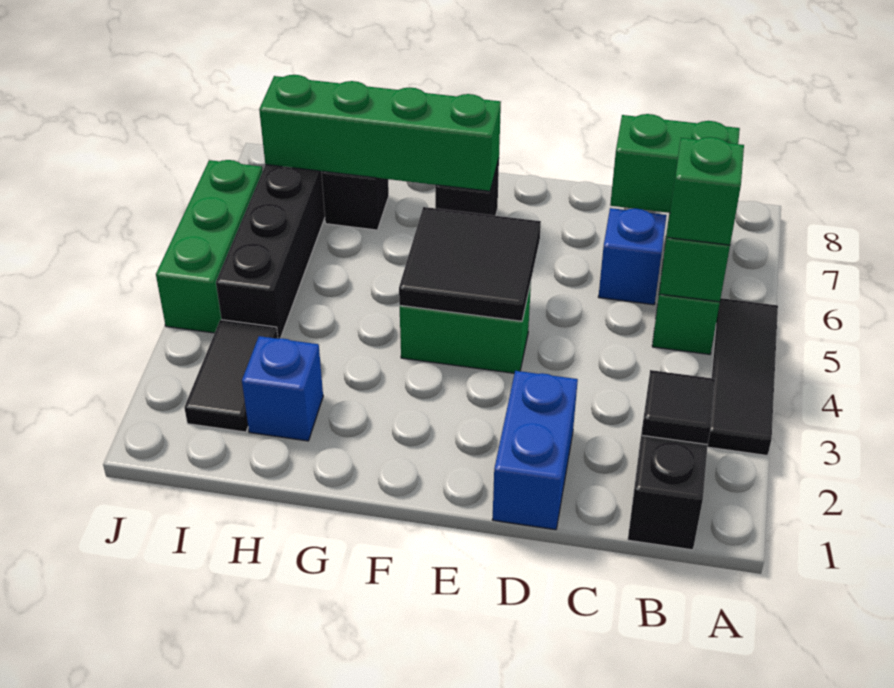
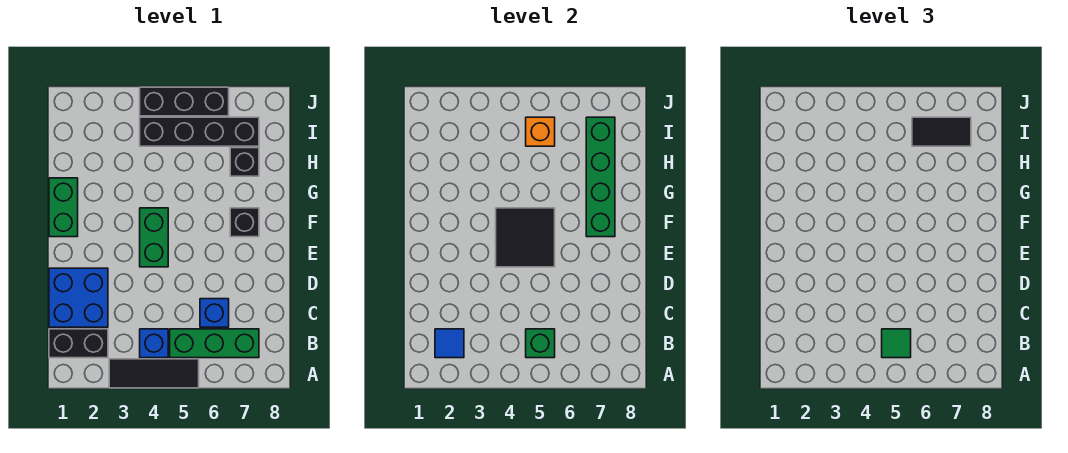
black tile B2 level 2 -> blue tile B2 level 2
green brick B5 level 3 -> green tile B5 level 3
green brick B7:C7 level 2 -> green brick F1:G1 level 1
blue brick D1:D2 level 1 -> blue brick C1:D2 level 1
blue brick H2 level 1 -> blue brick B4 level 1
black tile I2:I3 level 1 -> black tile I6:I7 level 3
none -> orange brick I5 level 2
green brick J4:J6 level 1 -> black brick J4:J6 level 1

